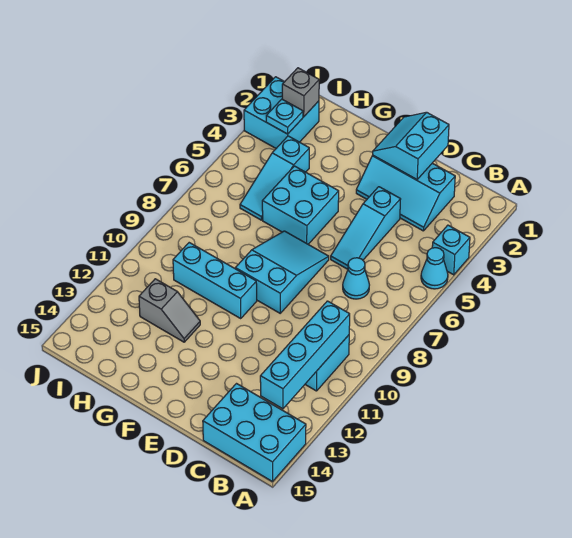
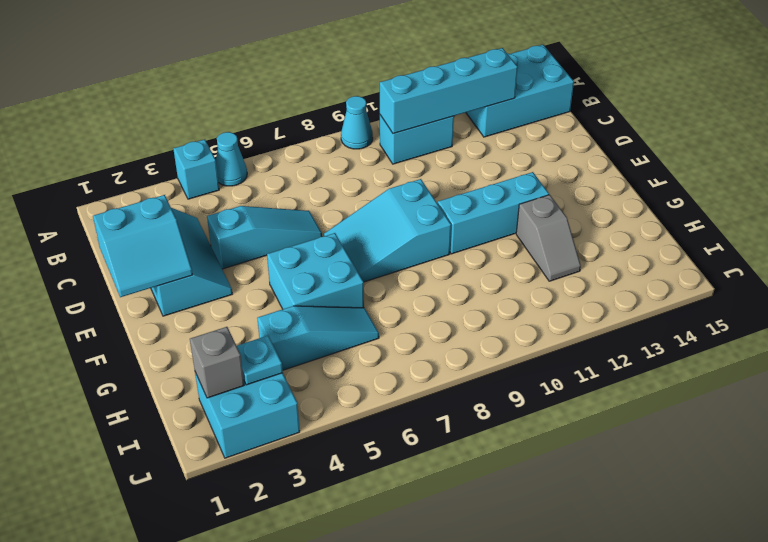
cyan brick A14:C15 level 1 -> cyan brick A13:B15 level 1
cyan cone C7 level 1 -> cyan cone A9 level 1
cyan brick F10:H10 level 1 -> cyan brick F10:F12 level 1
grey slope G12:H12 level 1 top H -> grey slope G12:H12 level 1 top G

